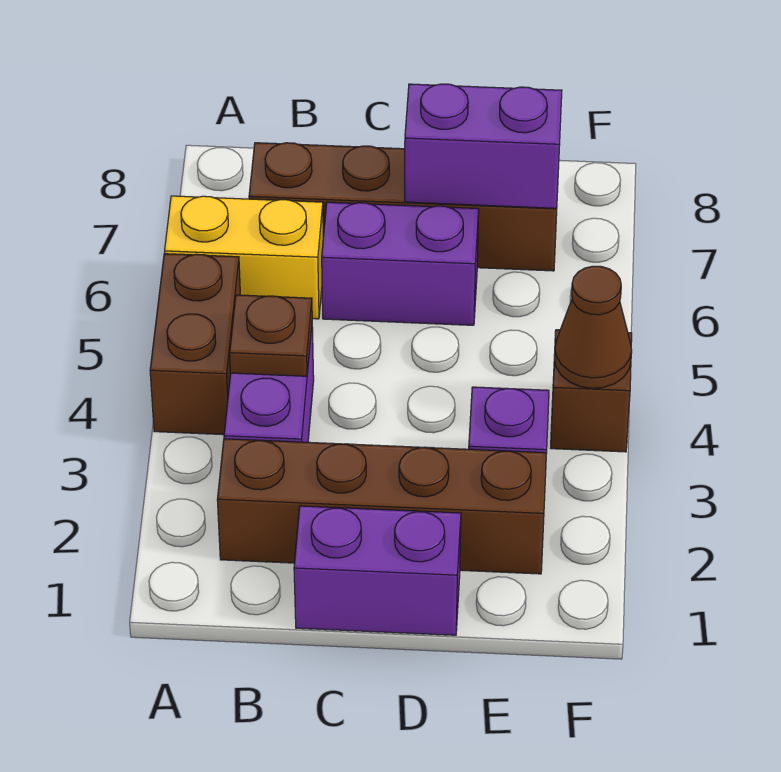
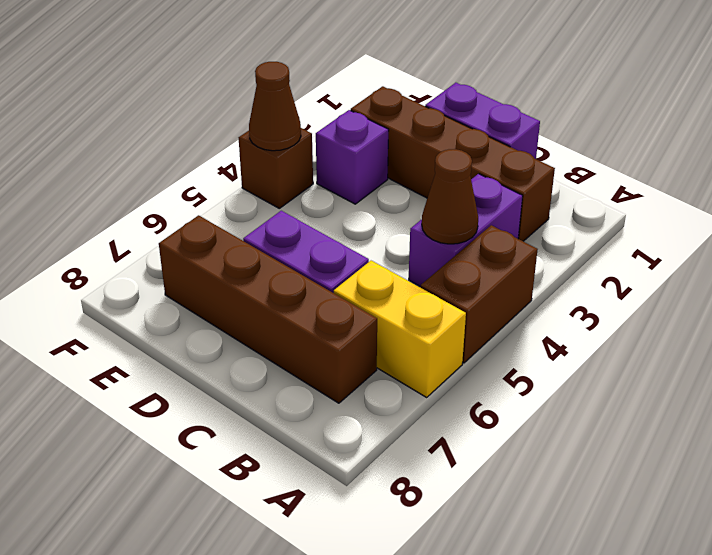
brown plate B4 level 2 -> brown cone B4 level 2
purple brick D7:E7 level 2 -> none

